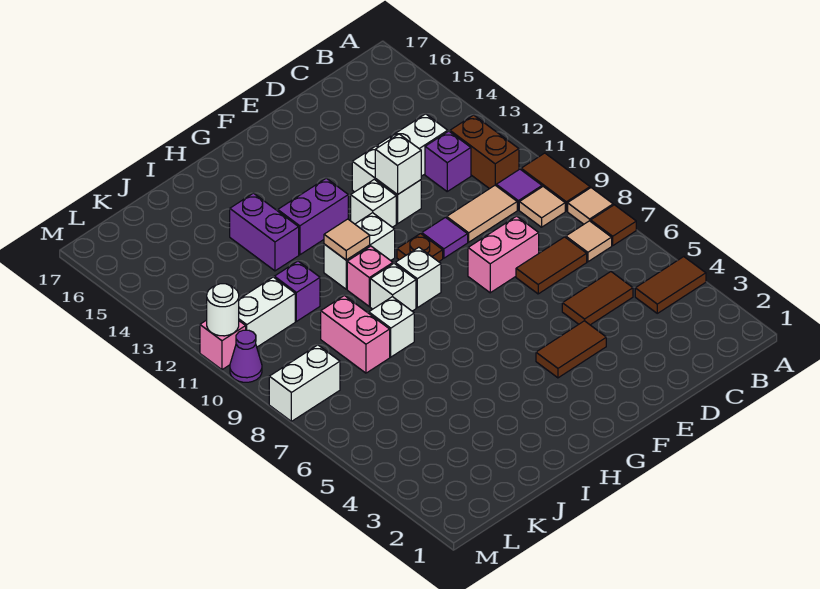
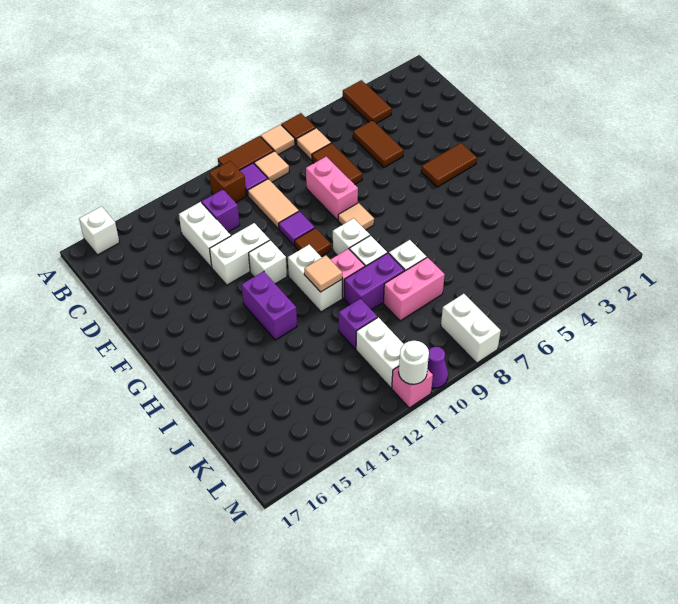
brown brick B11:B12 level 1 -> brown brick B11 level 1
brown tile E4:F4 level 1 -> brown tile F3:F4 level 1
white brick E12 level 2 -> white brick A16 level 1
none -> tan tile F8 level 1
brown plate F10 level 1 -> brown tile F10 level 1
purple brick I13:I14 level 1 -> purple brick I9:I10 level 1

